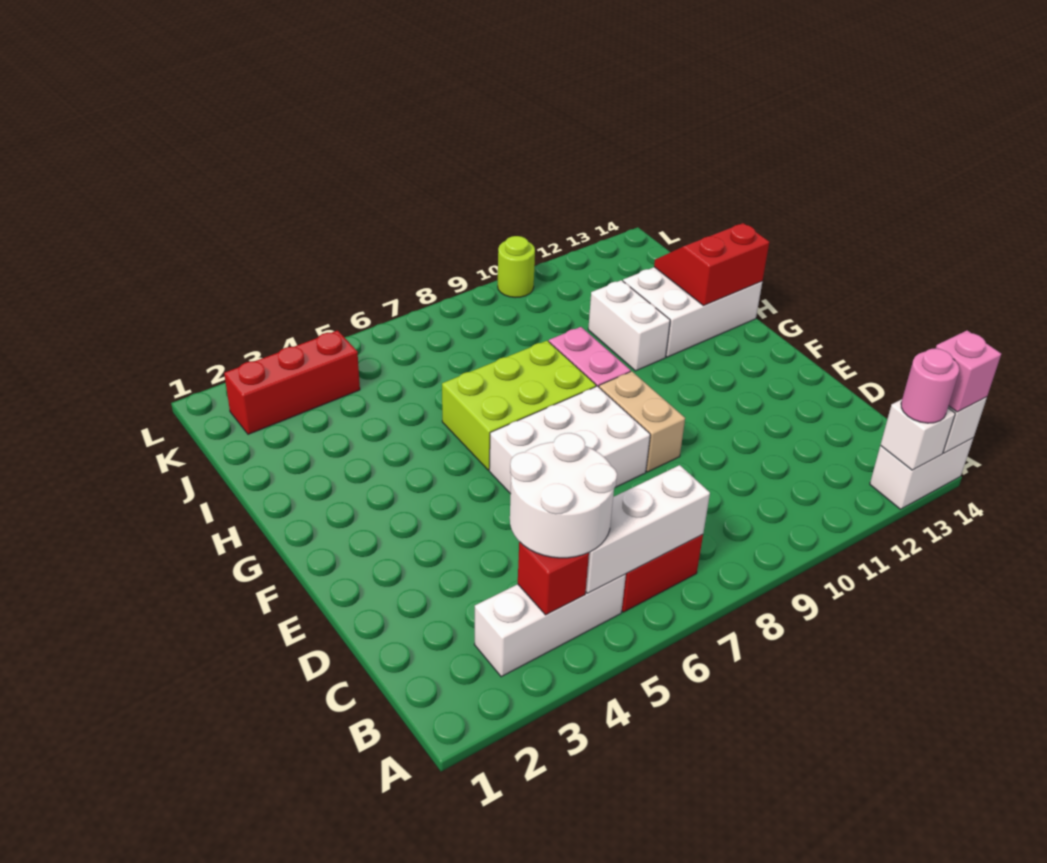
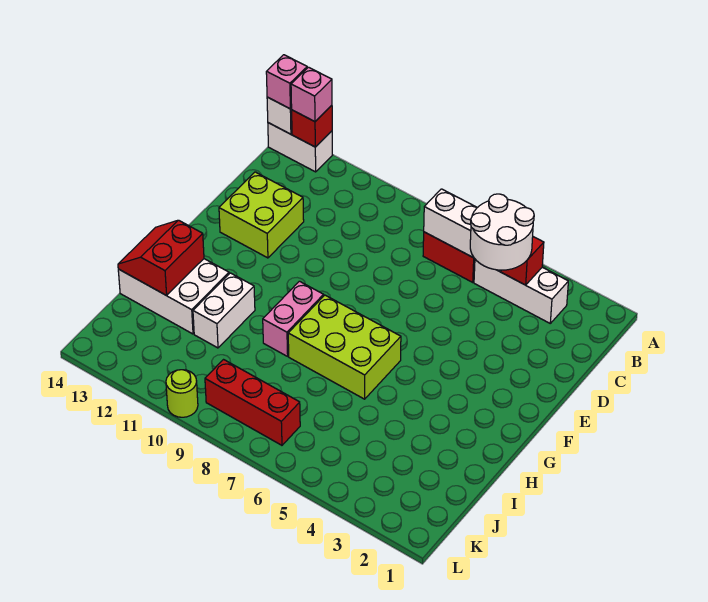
white brick A13 level 2 -> red brick A13 level 2
pink round brick A13 level 3 -> pink brick A13 level 3
none -> lime brick D12:E13 level 1
white brick E6:F8 level 1 -> none
tan brick E9:F9 level 1 -> none
red slope H13:I14 level 2 top H -> red slope H13:I14 level 2 top 13
red brick K2:K4 level 1 -> red brick K7:K9 level 1

